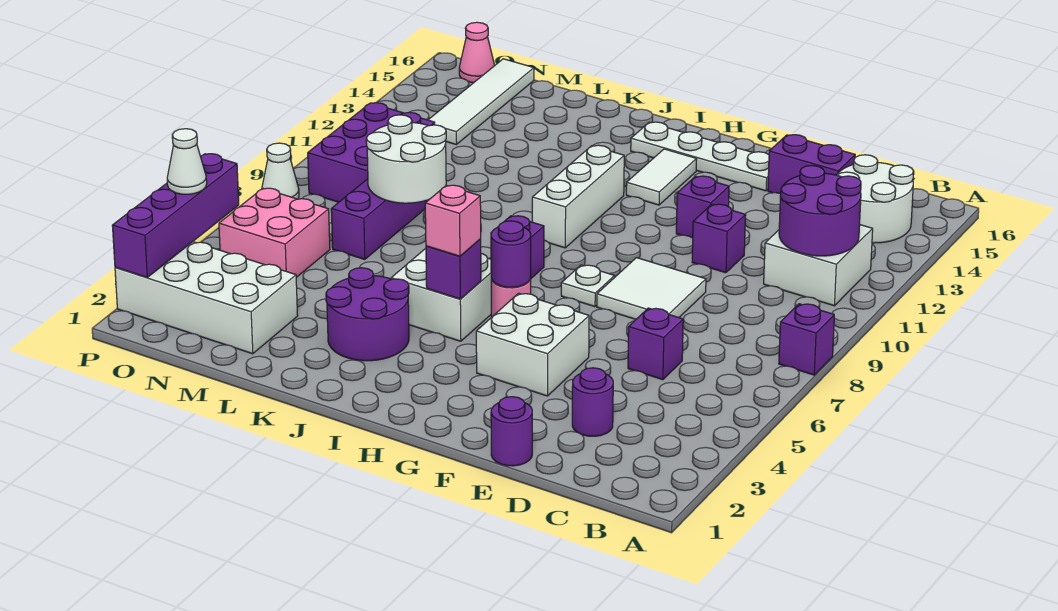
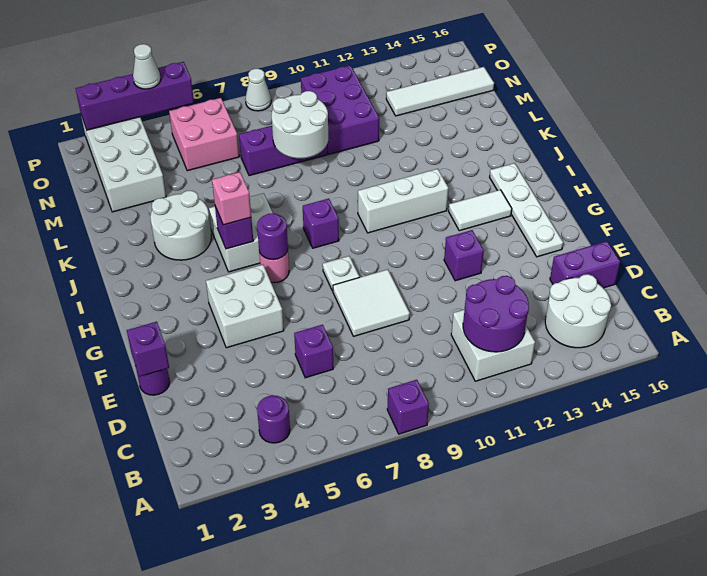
purple round brick D3 level 1 -> purple round brick B4 level 1
purple brick D15:E15 level 1 -> purple brick D15:D16 level 1
purple brick E11 level 1 -> purple brick E1 level 2
purple round brick J3:K4 level 1 -> white round brick J3:K4 level 1
purple brick N9:O11 level 1 -> purple brick M10:O11 level 1
pink cone O16 level 1 -> none

